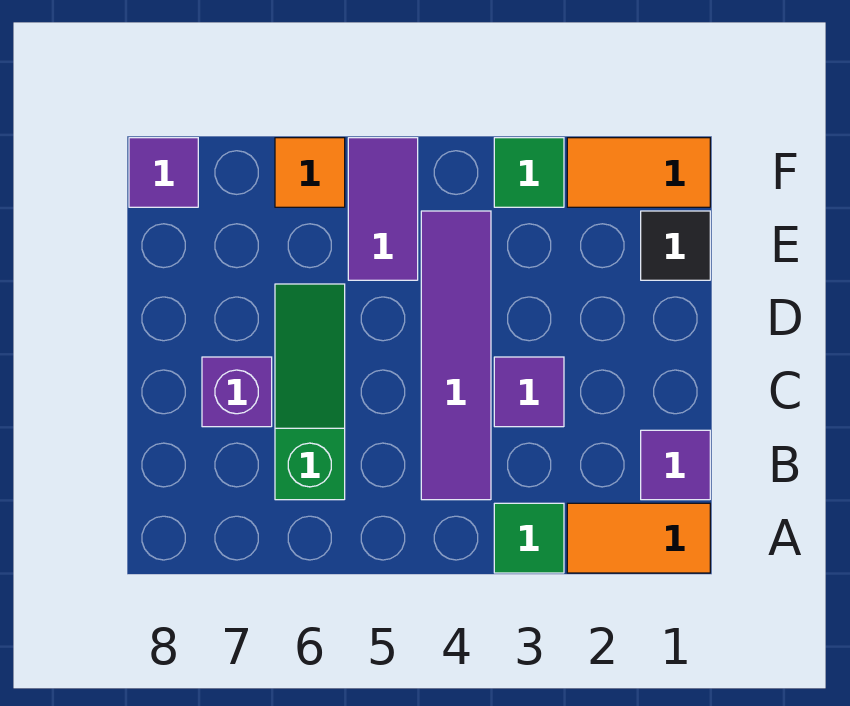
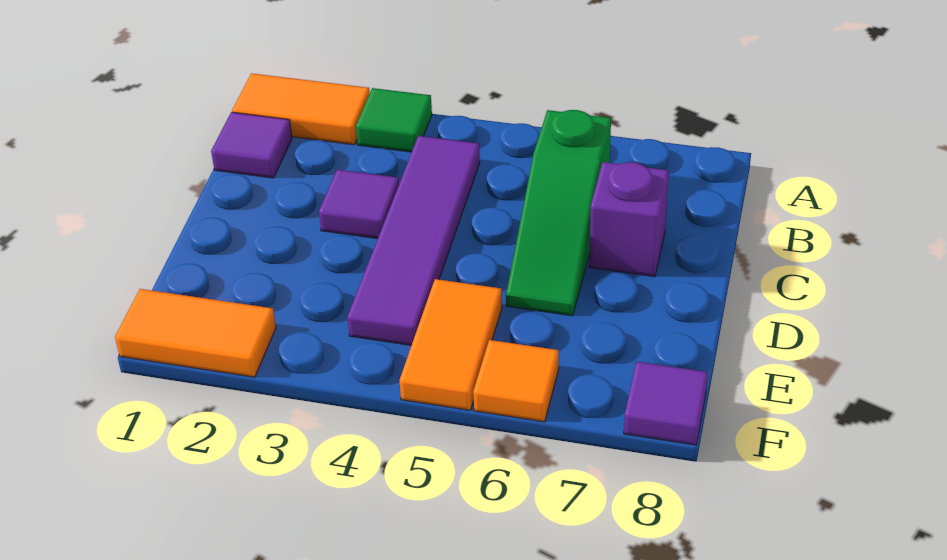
black tile E1 level 1 -> none
purple tile E5:F5 level 1 -> orange tile E5:F5 level 1
green tile F3 level 1 -> none

